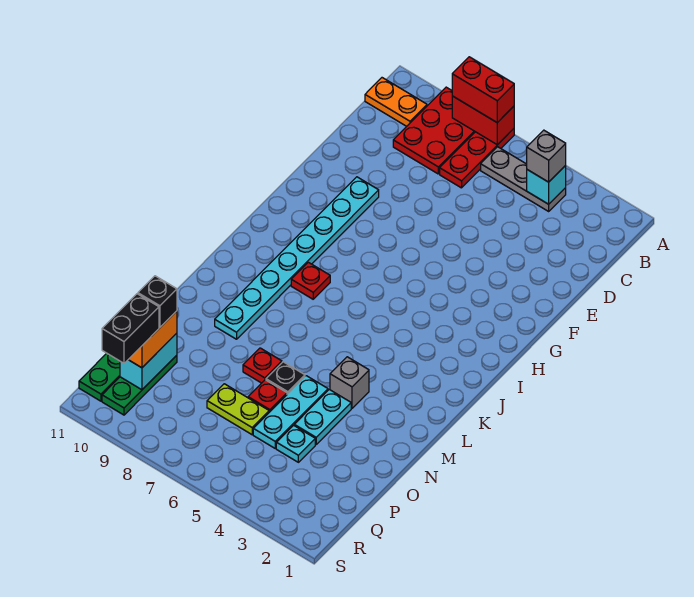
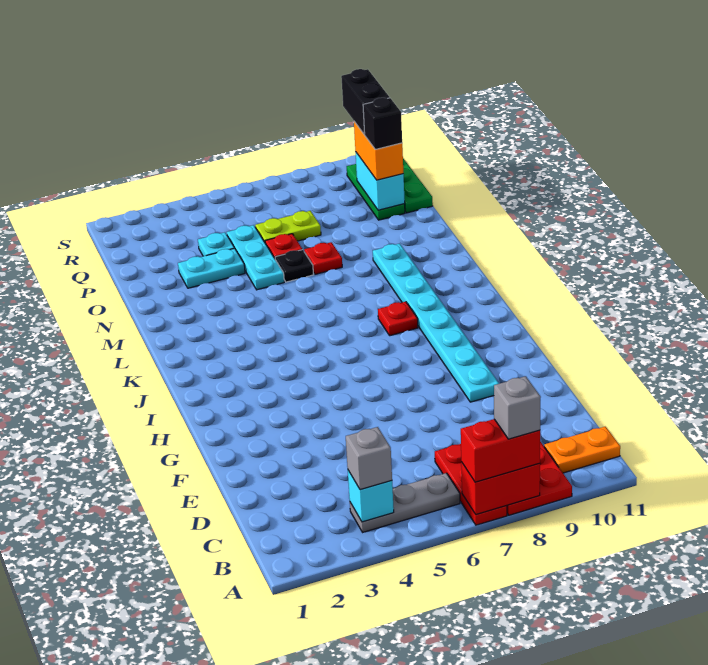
grey brick M4 level 1 -> grey brick A8 level 4
cyan plate N4:O4 level 1 -> cyan plate O3:O4 level 1

